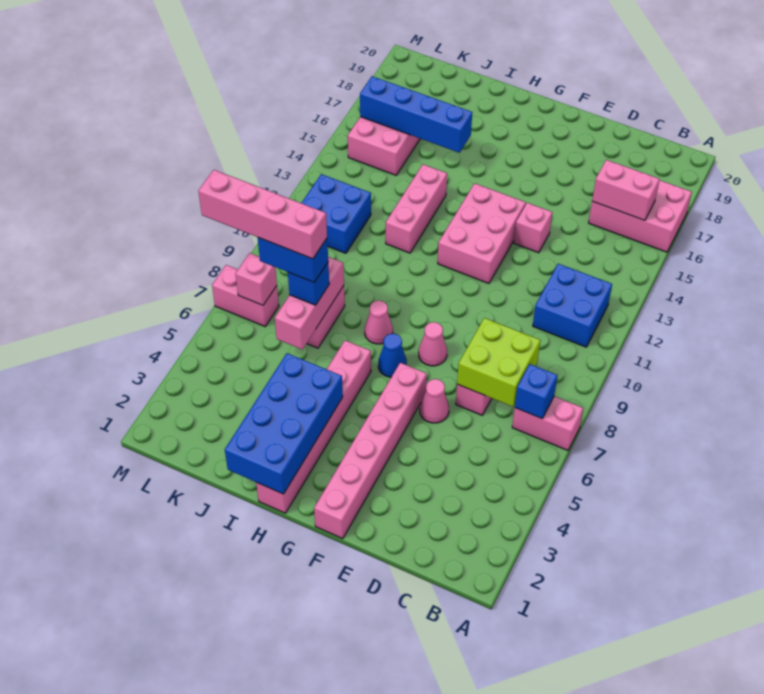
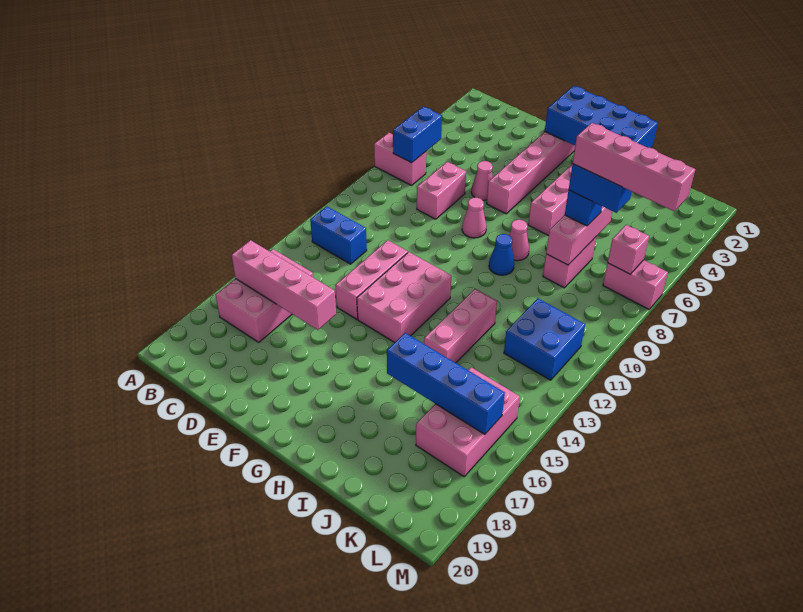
pink brick A16:C17 level 1 -> pink brick B15:C17 level 1
blue brick B7 level 2 -> blue brick B6:B7 level 2
blue brick B11:C12 level 1 -> blue brick B12:C12 level 1
pink brick B16:C16 level 2 -> pink brick B16:E16 level 2
lime brick C7:D8 level 2 -> none
pink brick E14 level 1 -> pink brick E12:E14 level 1
blue cone G7 level 1 -> blue cone H9 level 1
blue brick H1:I4 level 2 -> blue brick F1:I2 level 2

